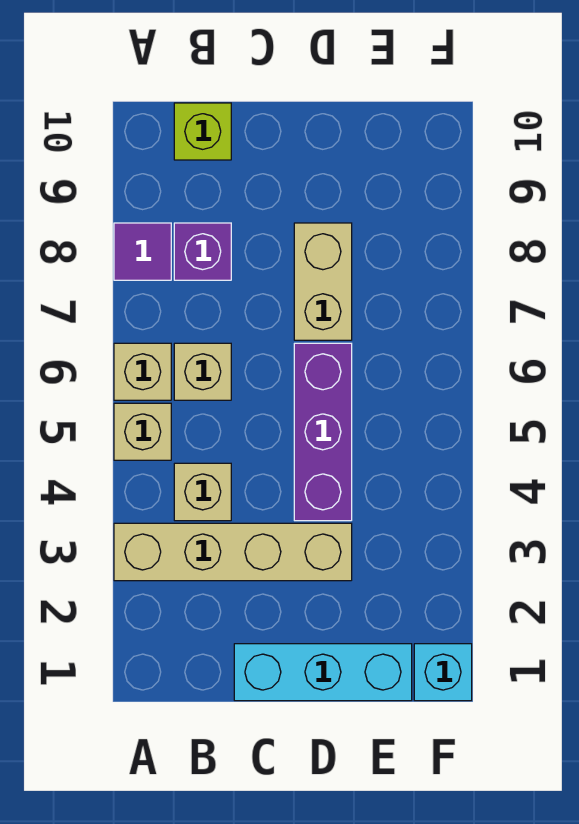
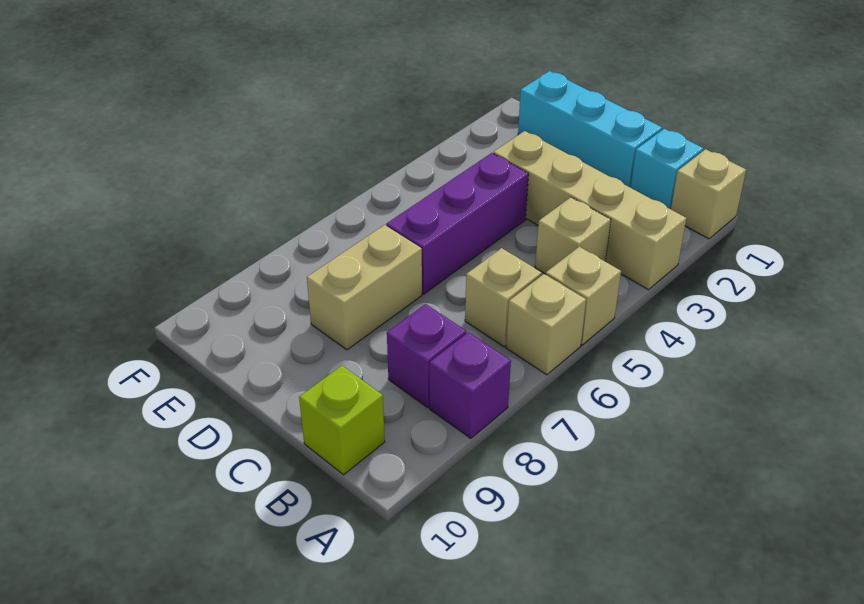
none -> tan brick A1 level 1
purple tile A8 level 1 -> purple brick A8 level 1
cyan brick F1 level 1 -> cyan brick B1 level 1

